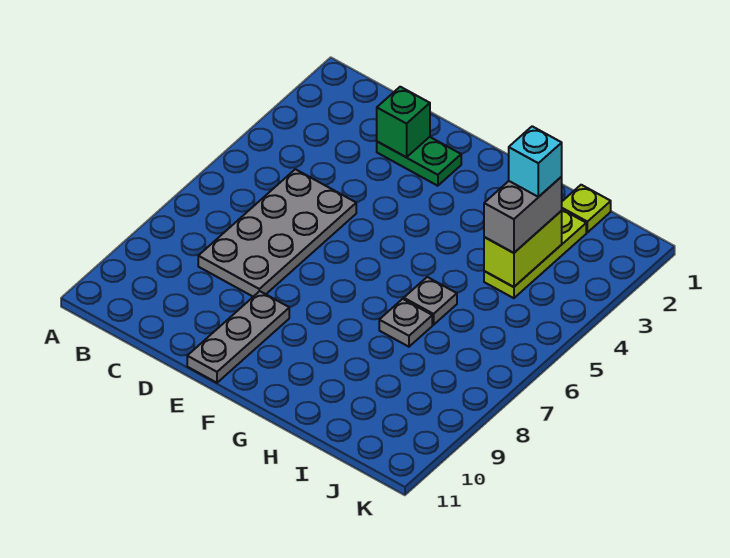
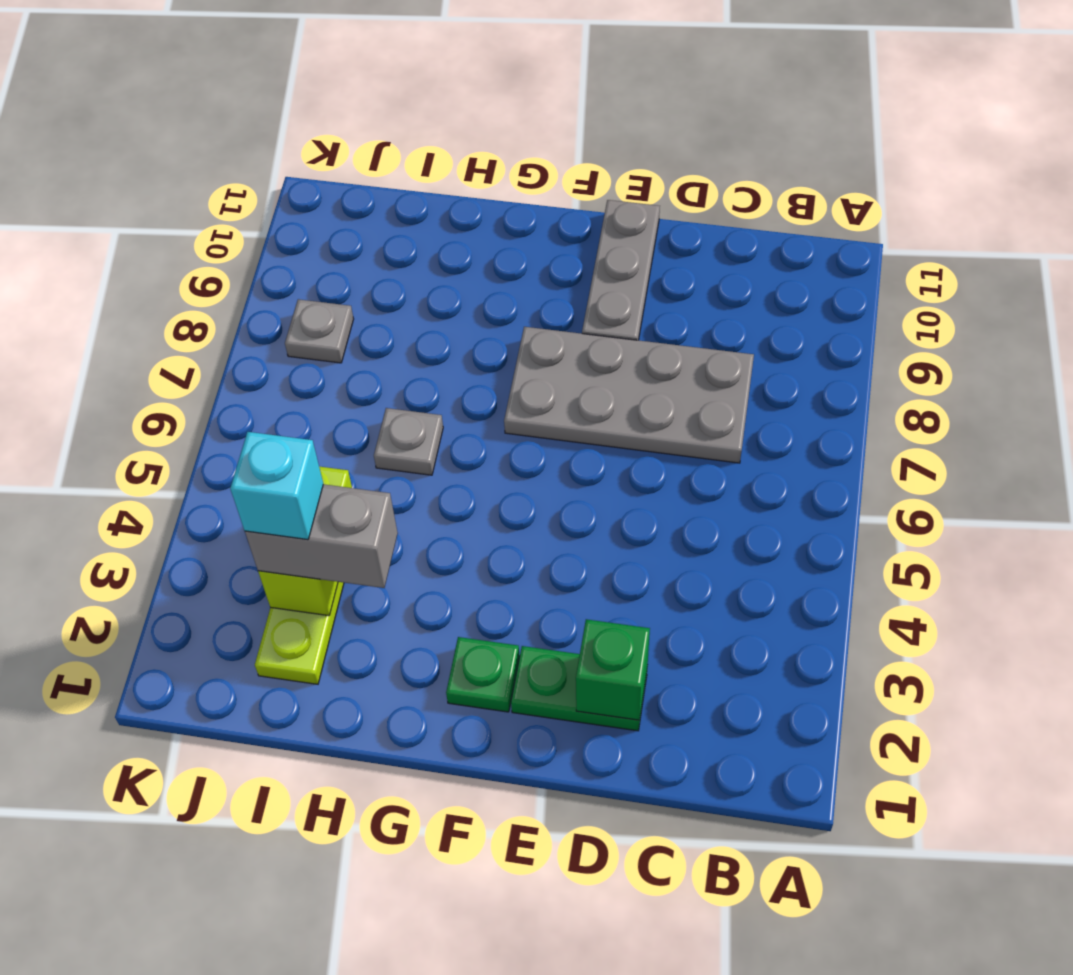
grey plate C5:D8 level 1 -> grey plate C7:F8 level 1
none -> green plate F2 level 1
grey plate H7 level 1 -> grey plate J8 level 1
lime plate I1 level 1 -> none
grey brick I3:I4 level 3 -> grey brick H3:I3 level 3

